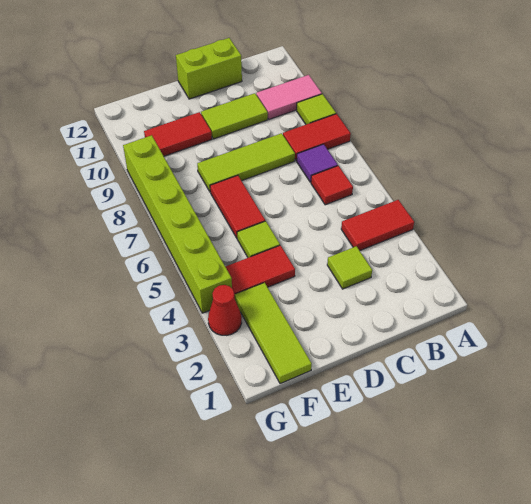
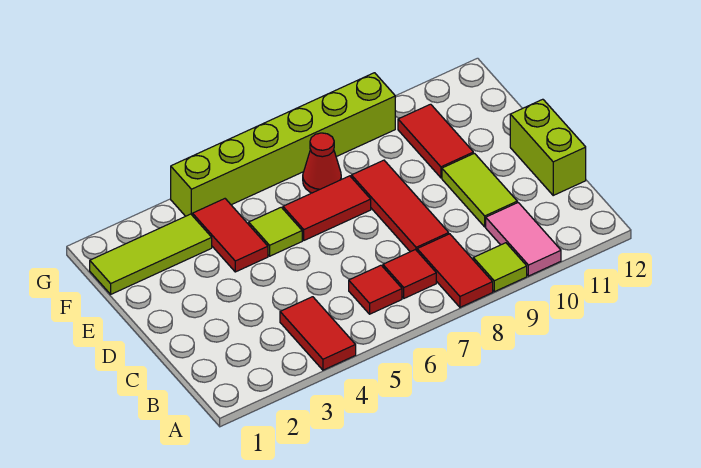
purple tile B7 level 1 -> red tile B7 level 1
lime tile C3 level 1 -> none
lime tile C8:E8 level 1 -> red tile C8:E8 level 1
red cone G3 level 1 -> red cone F7 level 1

